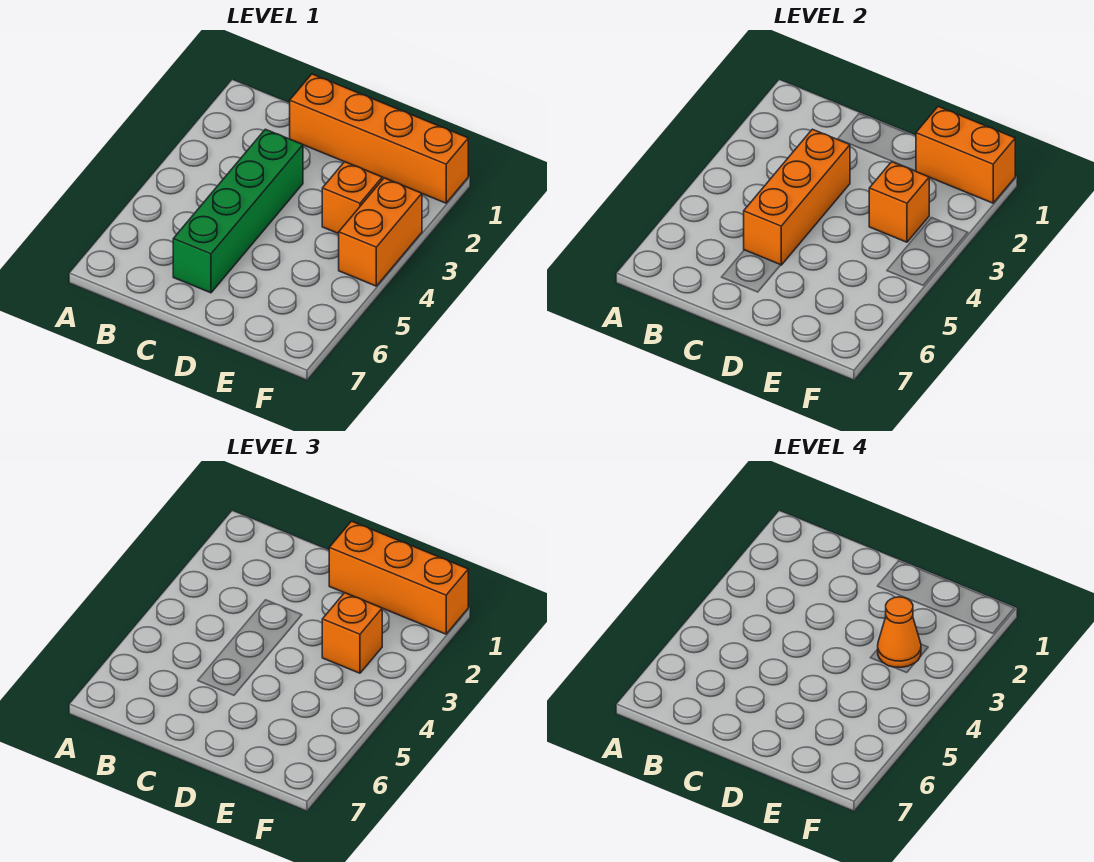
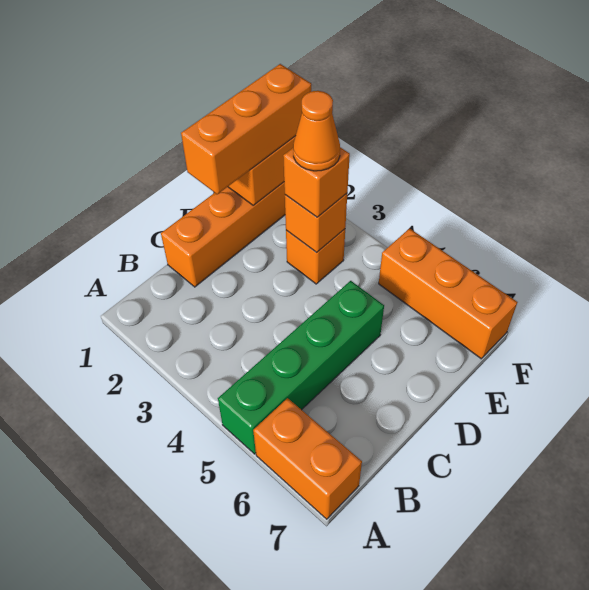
green brick C3:C6 level 1 -> green brick A5:D5 level 1
orange brick C3:C5 level 2 -> orange brick F5:F7 level 1
orange brick F3:F4 level 1 -> orange brick A6:A7 level 1

